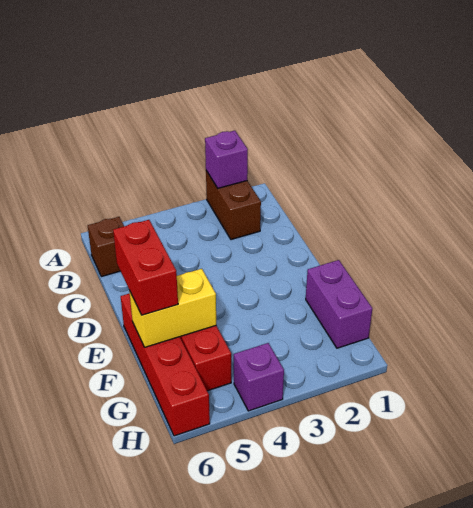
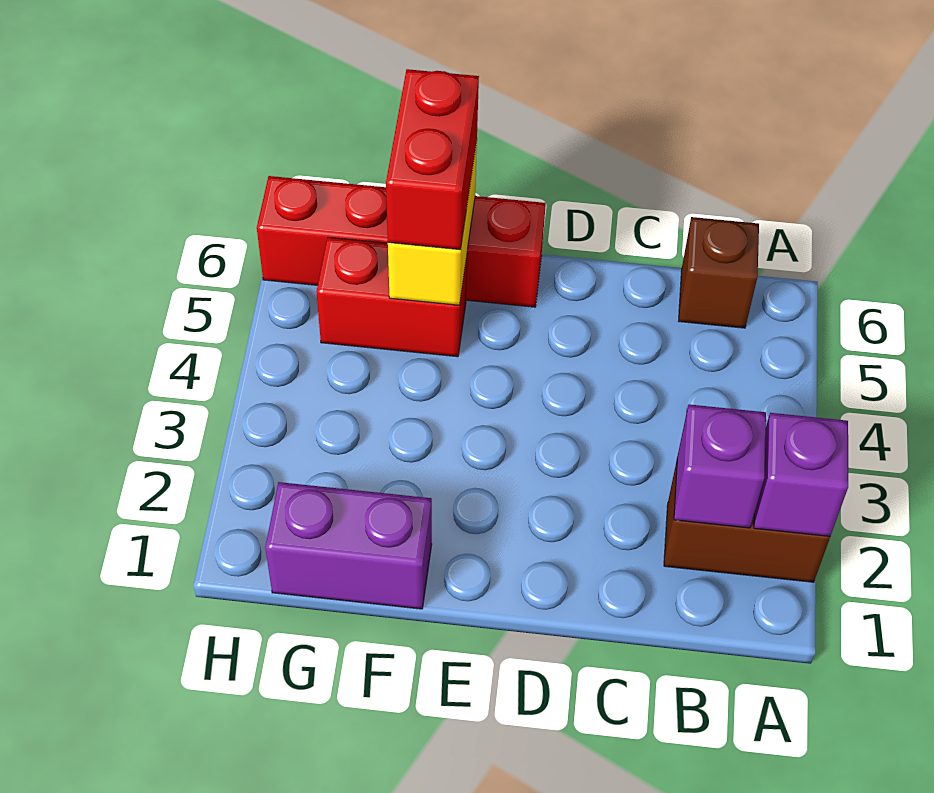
red brick E6:F6 level 3 -> red brick F5:F6 level 3
purple brick H4 level 1 -> purple brick B2 level 2

